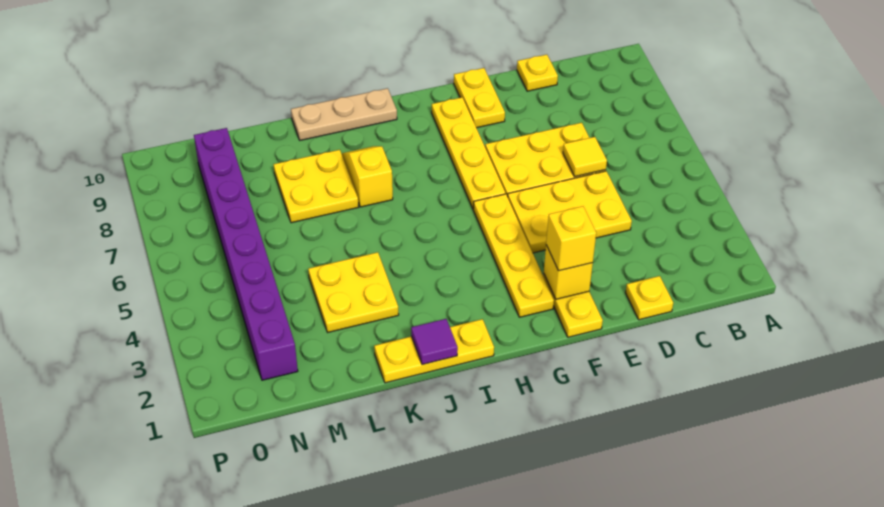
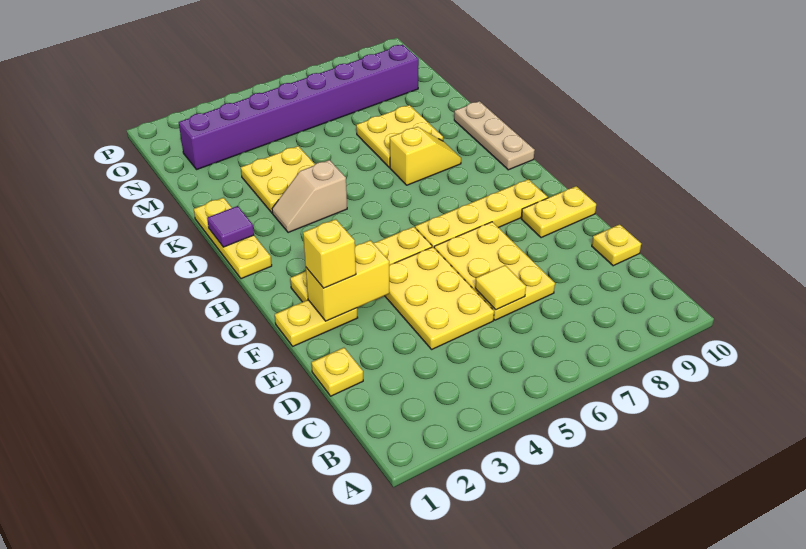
yellow brick F2 level 2 -> yellow brick F2:F3 level 2
none -> tan slope J3:J4 level 1 top 4

